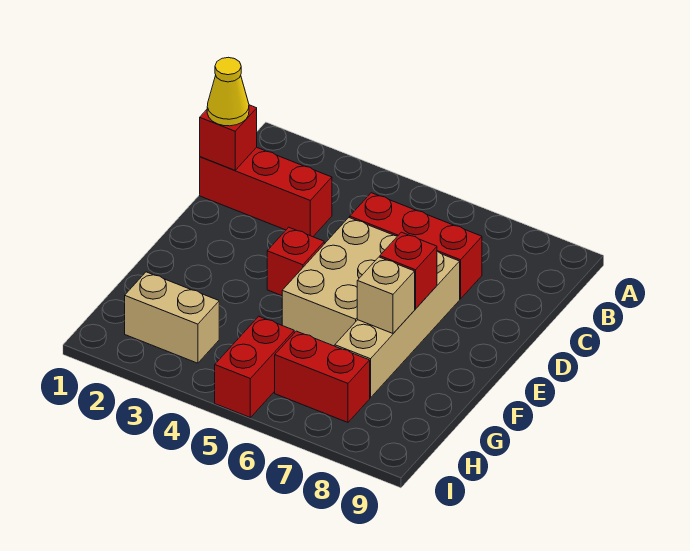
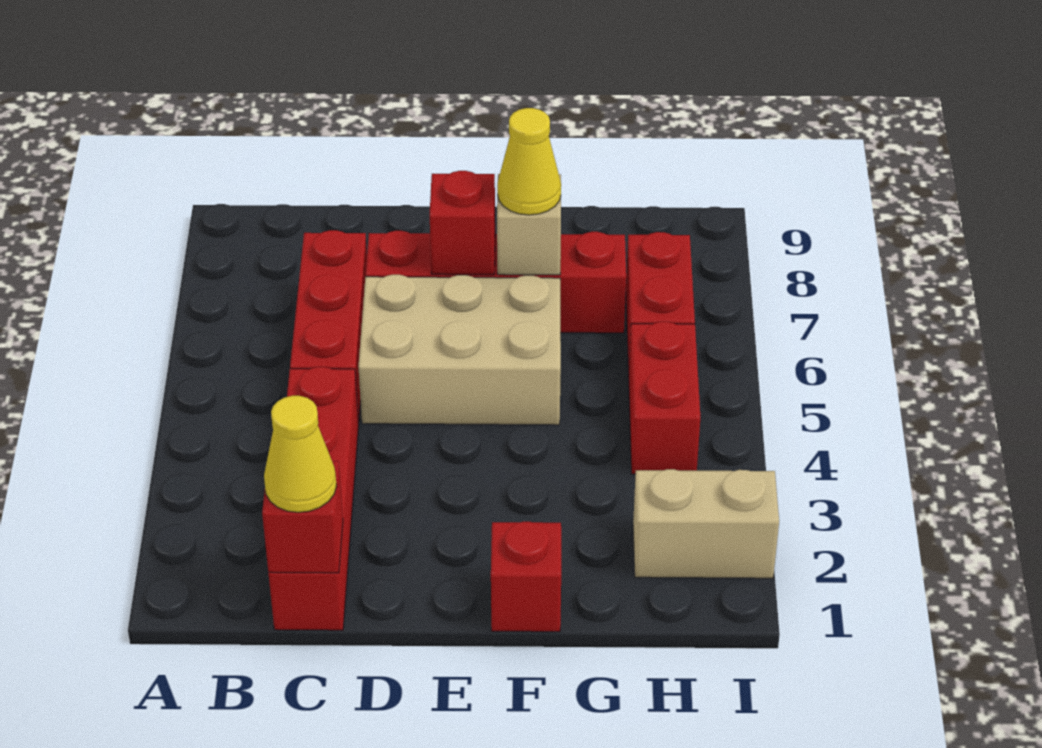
red brick C1:C3 level 1 -> red brick C1:C4 level 1
tan brick D7:G7 level 1 -> red brick D7:G7 level 1
red brick E4 level 1 -> red brick F1 level 1
none -> yellow cone F7 level 3
tan brick H2:H3 level 1 -> tan brick H2:I2 level 1
red brick H5:I5 level 1 -> red brick H4:H5 level 1

